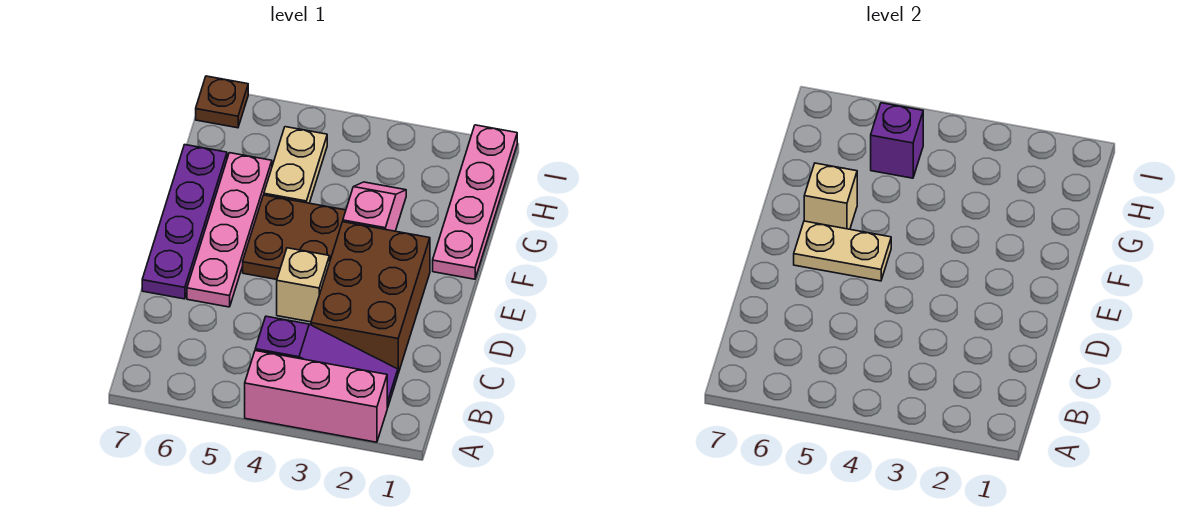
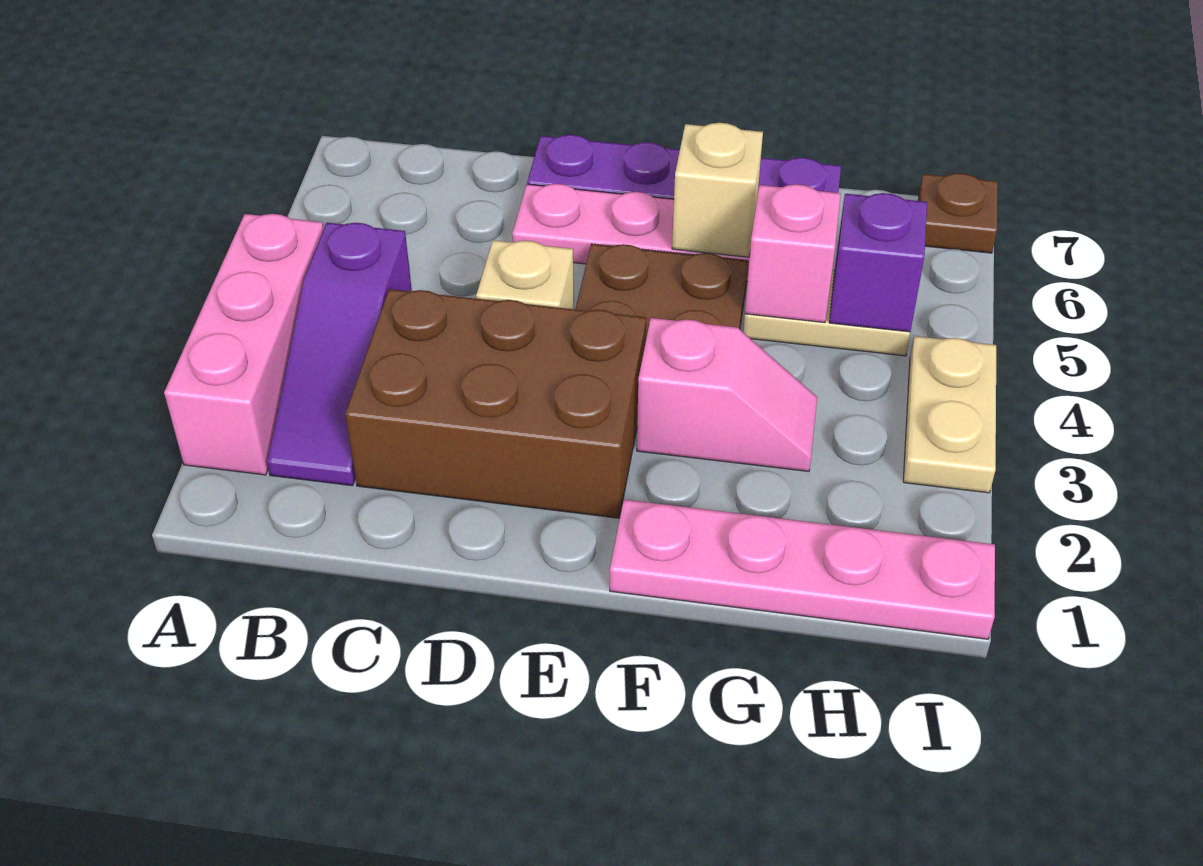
tan plate E5:E6 level 2 -> tan plate I3:I4 level 1
none -> pink brick G5 level 2

